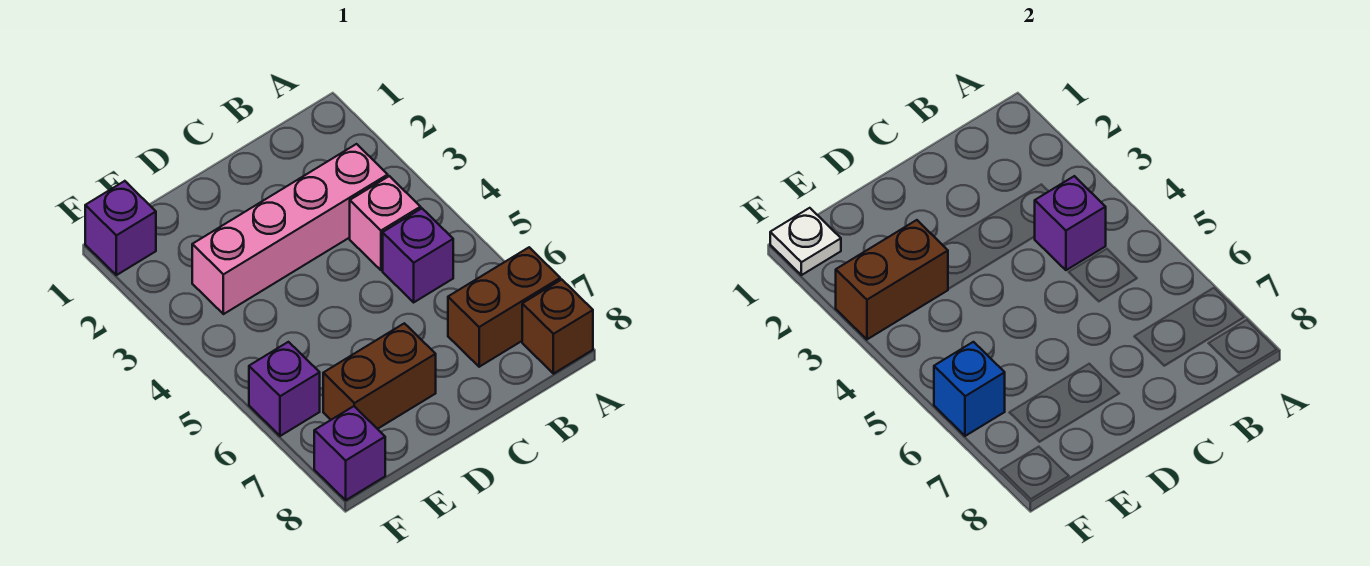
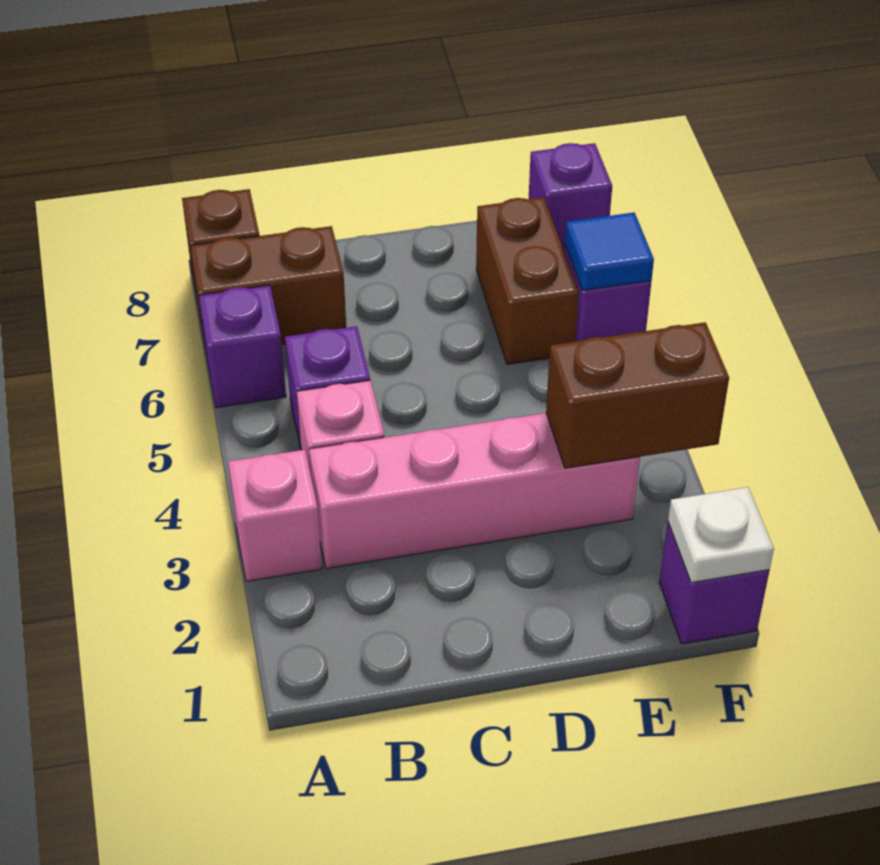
none -> pink brick A3 level 1
purple brick B4 level 2 -> purple brick A6 level 1
brown brick D7:E7 level 1 -> brown brick E6:E7 level 1
blue brick F6 level 2 -> blue tile F6 level 2

